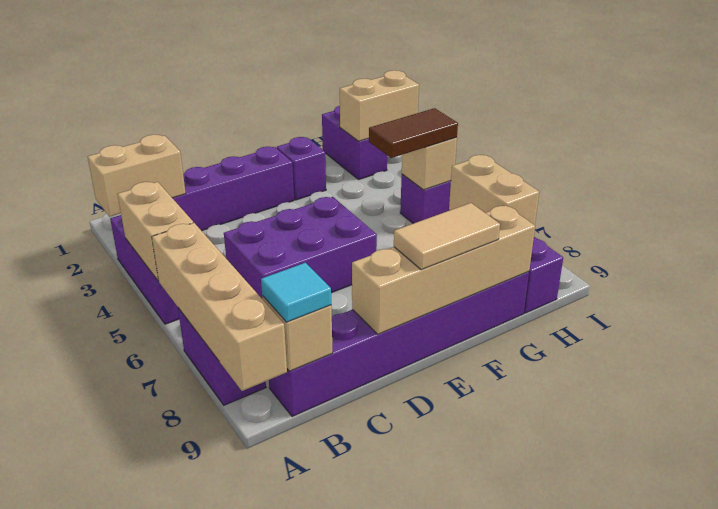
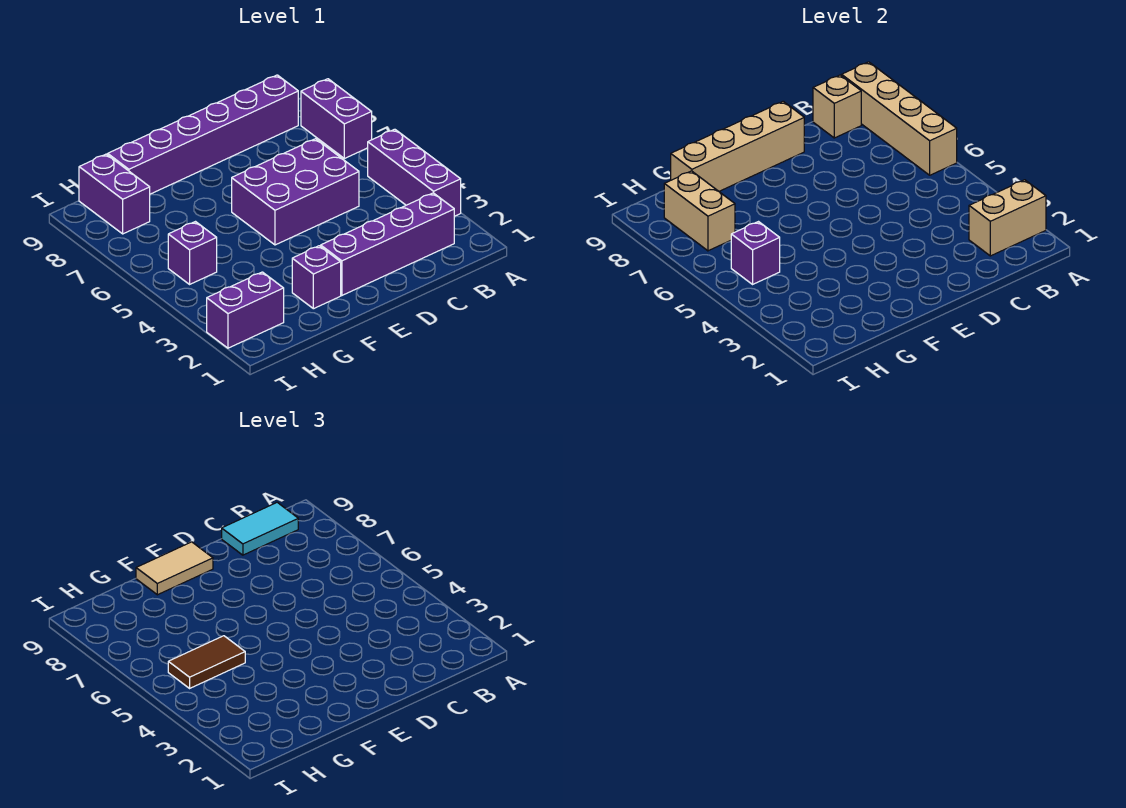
tan brick A4:A5 level 2 -> none
cyan tile B9 level 3 -> cyan tile B9:C9 level 3
purple brick H1:H2 level 1 -> purple brick H2:I2 level 1
tan brick H2:I2 level 2 -> none
tan brick H5 level 2 -> purple brick H5 level 2

